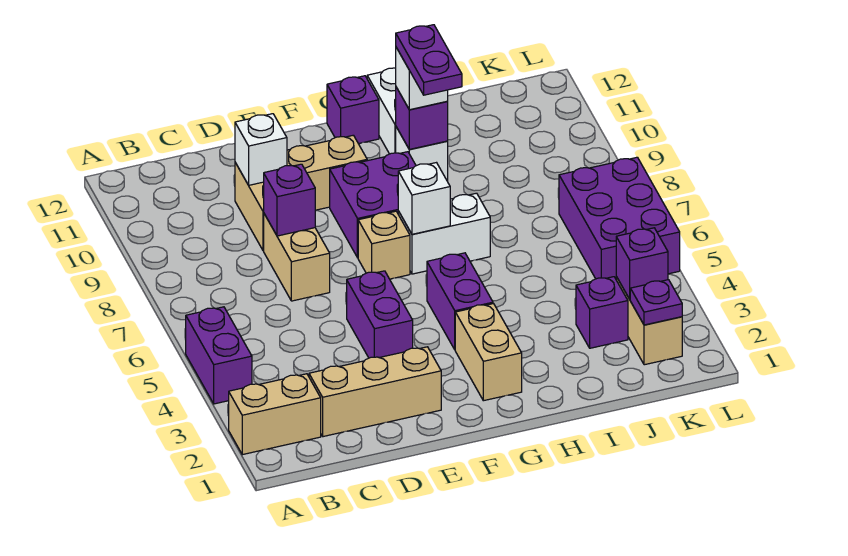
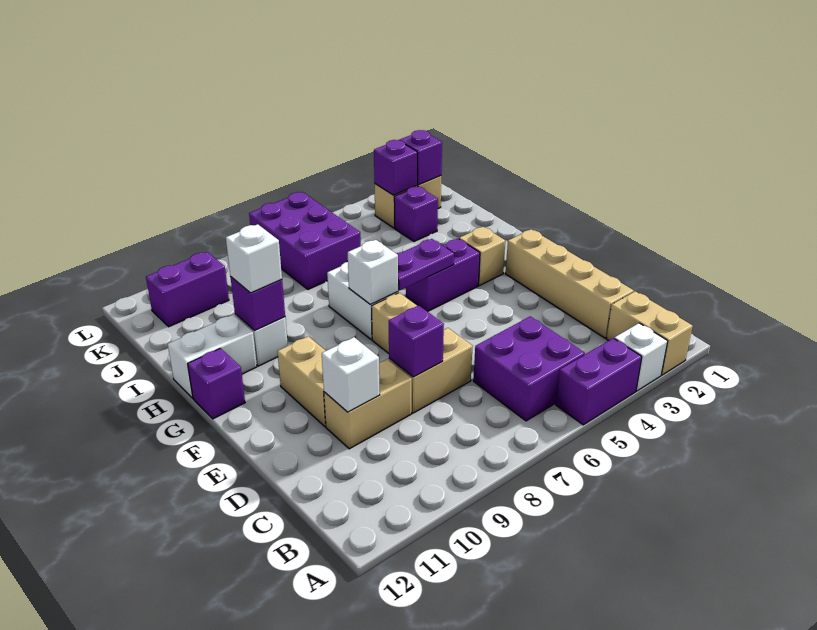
none -> white brick A3 level 1
tan brick C2:E2 level 1 -> tan brick C2:F2 level 1
purple brick E4:E5 level 1 -> purple brick K10:K11 level 1
purple brick F8:G9 level 1 -> purple brick B5:C6 level 1
tan brick G2:G3 level 1 -> tan brick G3 level 1
purple plate H9:H10 level 4 -> purple plate G5:G6 level 2
purple plate K2 level 2 -> purple brick K2 level 2
purple brick K5:L7 level 1 -> purple brick J6:L7 level 1

